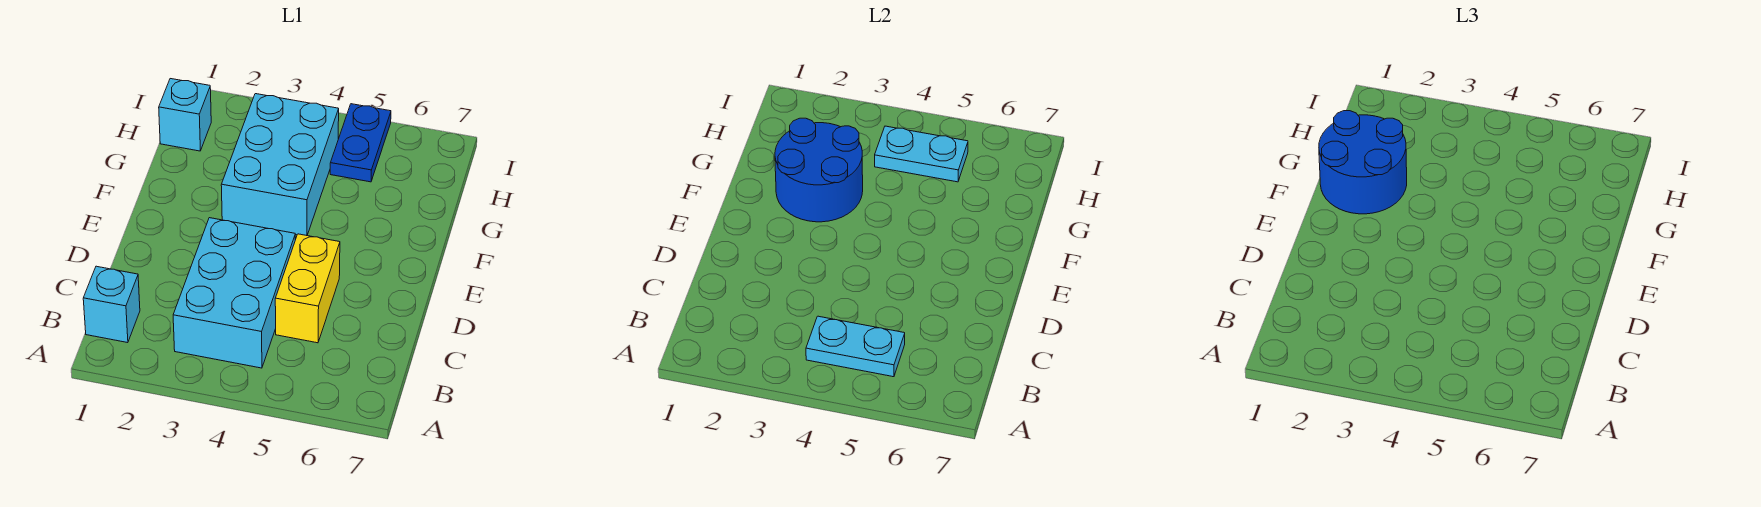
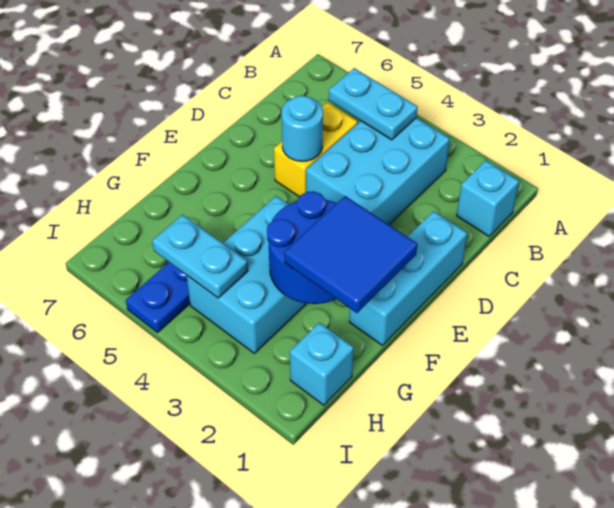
none -> cyan brick D1:F1 level 1
none -> cyan round brick D5 level 2
blue round brick F1:G2 level 3 -> blue tile F1:G2 level 3

